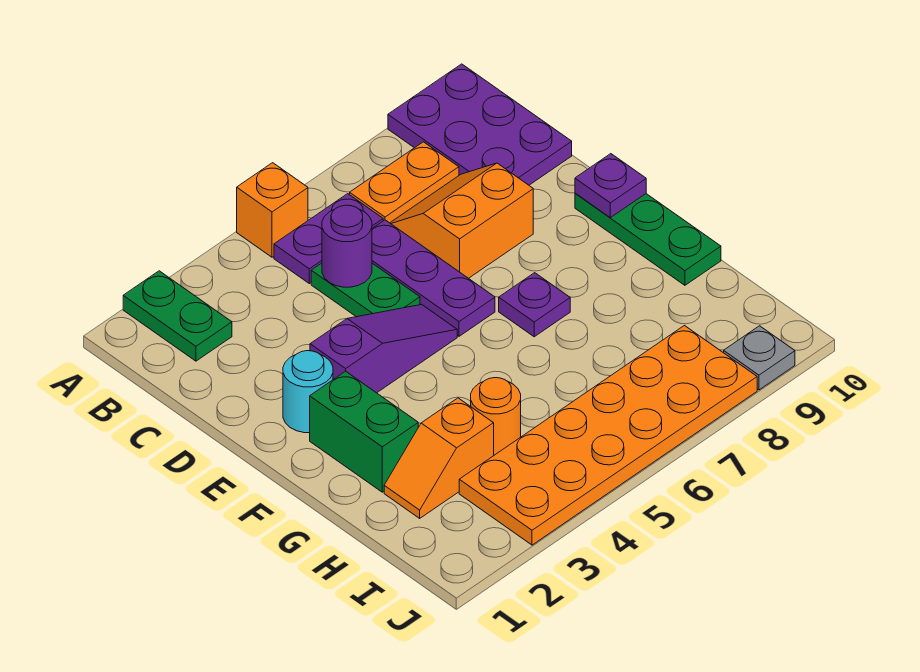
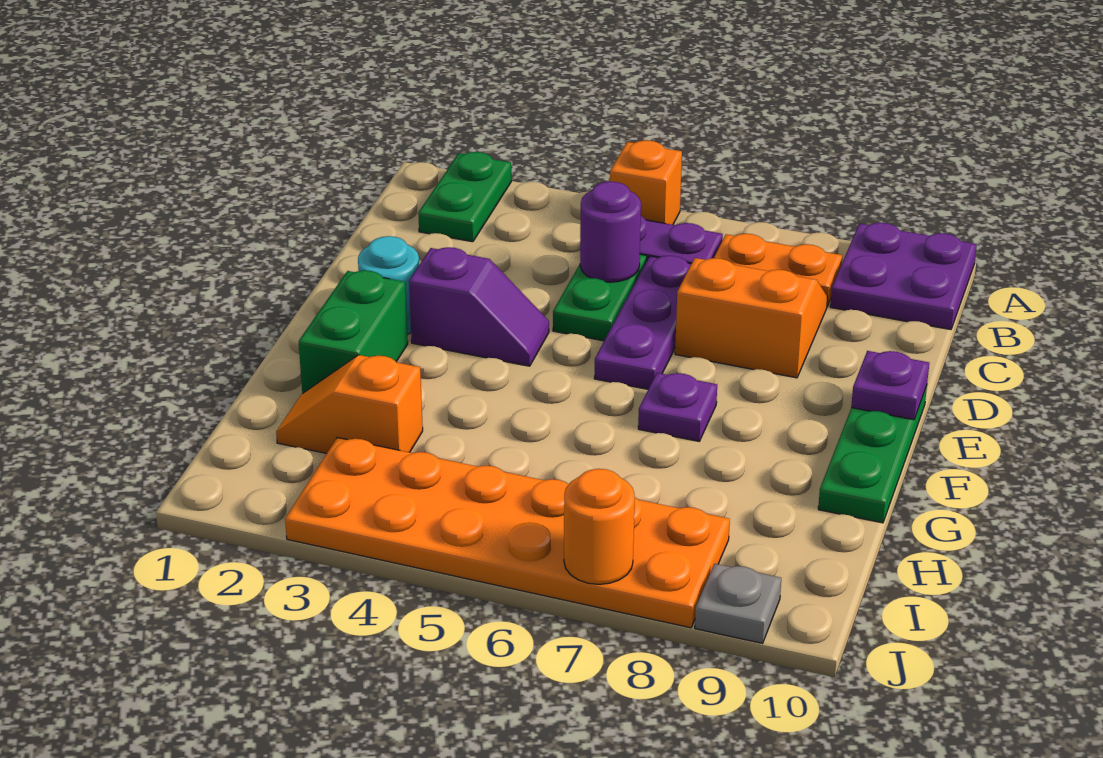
purple plate A9:C10 level 1 -> purple plate A9:B10 level 1
purple slope E3:E5 level 1 top 3 -> purple slope E3:E4 level 1 top 3
orange round brick H4 level 1 -> orange round brick J7 level 2

